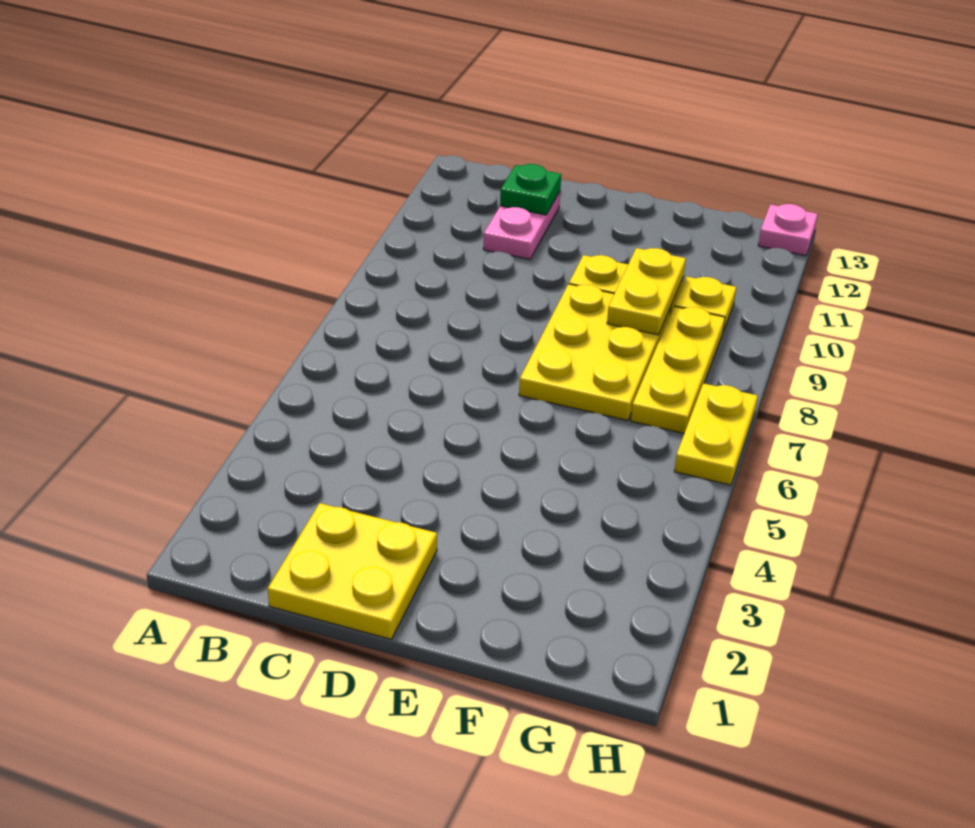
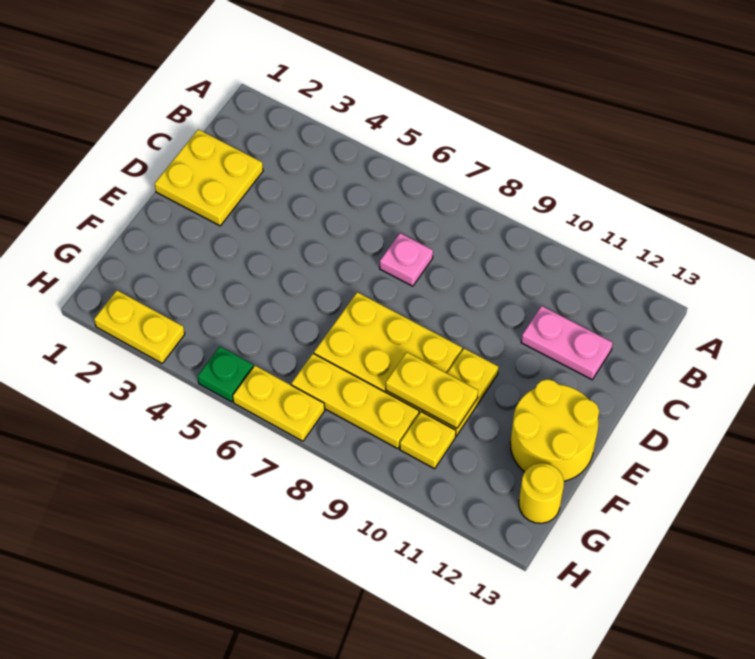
green plate C12 level 2 -> green plate H5 level 1
none -> yellow round brick E12:F13 level 1
none -> yellow round brick G13 level 1
none -> yellow plate H2:H3 level 1
pink plate H13 level 1 -> pink plate C7 level 1

